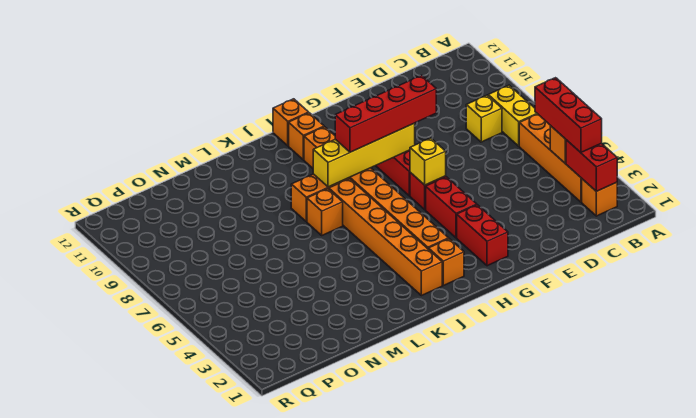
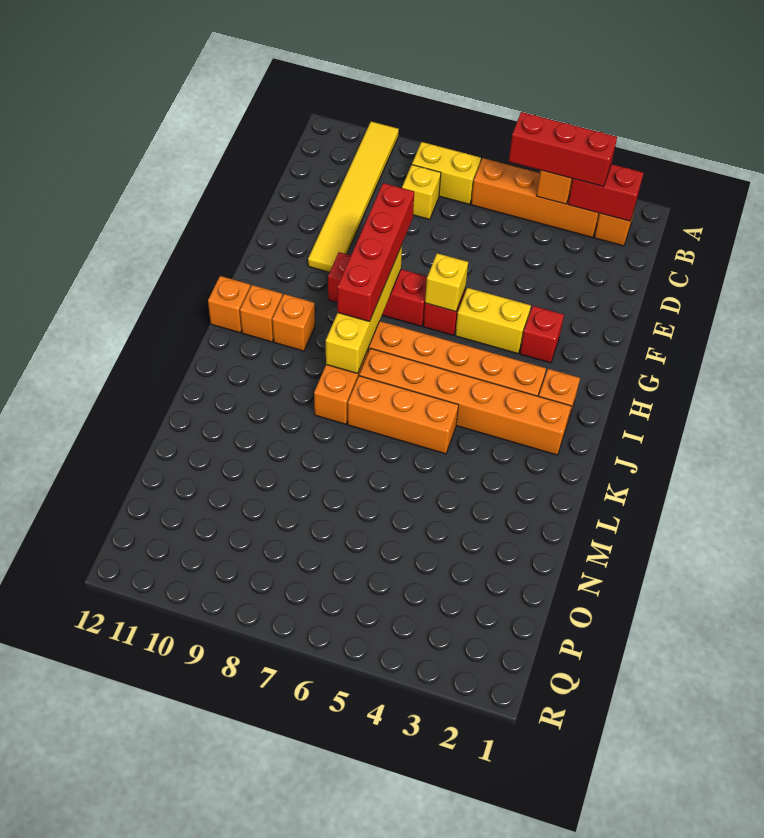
none -> yellow tile A10:F10 level 1
red brick G2:G3 level 1 -> red brick G3 level 1
red brick G4:G5 level 1 -> yellow brick G4:G5 level 1
orange brick K7 level 1 -> orange brick K5:K7 level 1

